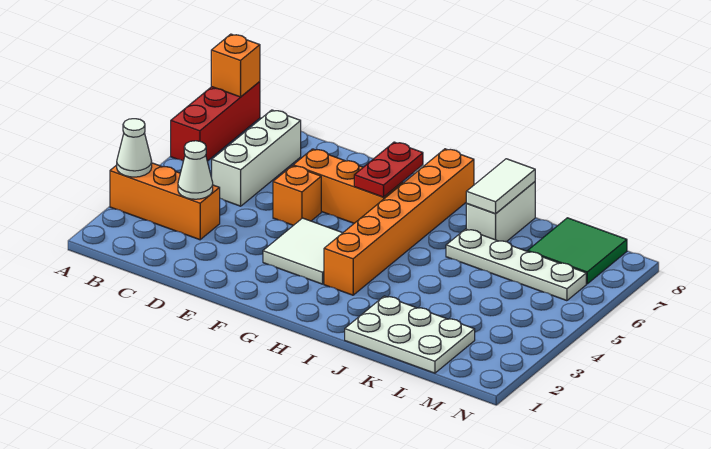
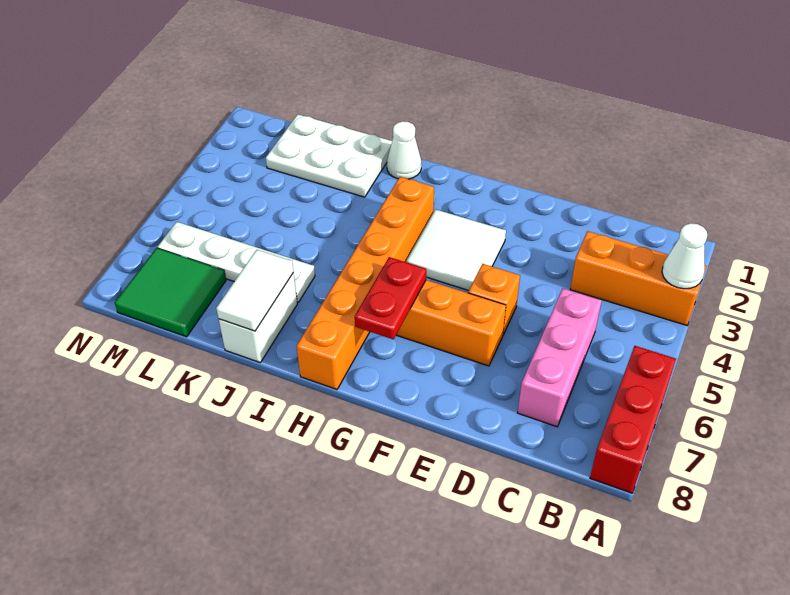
orange brick A8 level 2 -> none
white cone C3 level 2 -> white cone I1 level 1
white brick C5:C7 level 1 -> pink brick C5:C7 level 1

